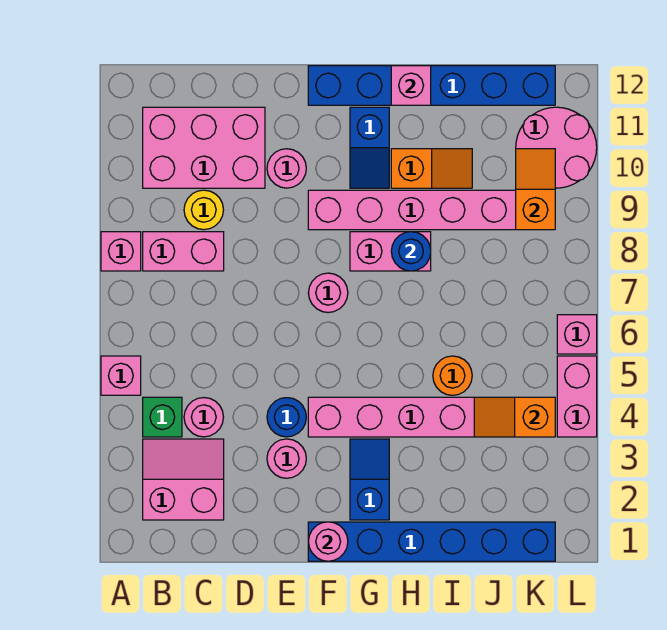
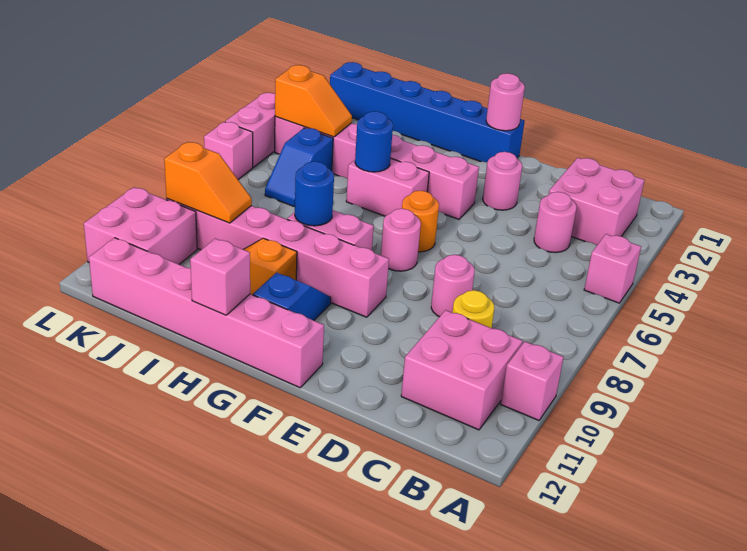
pink brick A8 level 1 -> pink brick A10 level 1
pink slope B2:C3 level 1 top 2 -> pink brick B2:C3 level 1
green brick B4 level 1 -> none
pink brick B8:C8 level 1 -> pink brick G5:H5 level 1
pink brick B10:D11 level 1 -> pink brick B10:C11 level 1
blue round brick E4 level 1 -> blue round brick H5 level 2
pink round brick E10 level 1 -> pink round brick D8 level 1
blue brick F12:K12 level 1 -> pink brick F12:K12 level 1
blue slope G2:G3 level 1 top 2 -> blue slope J5:J6 level 1 top 5
orange round brick I5 level 1 -> orange round brick F6 level 1
orange slope K9:K10 level 2 top 9 -> orange slope J9:K9 level 2 top K
pink round brick K10:L11 level 1 -> pink brick K10:L11 level 1

